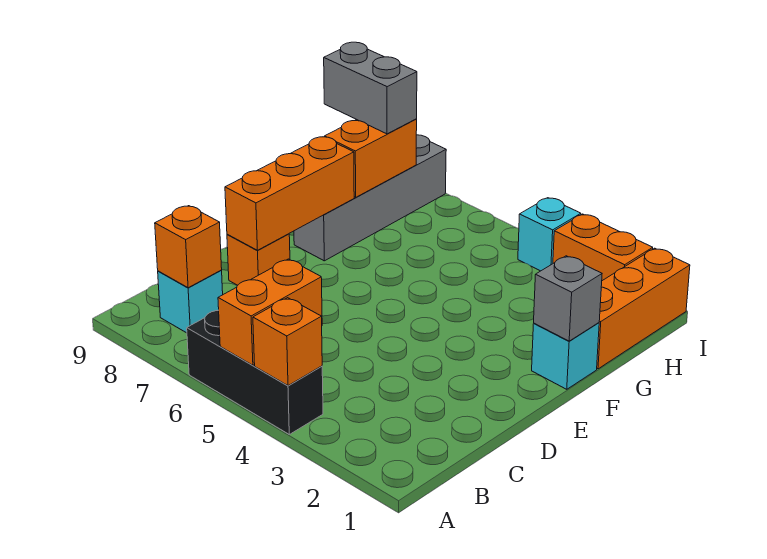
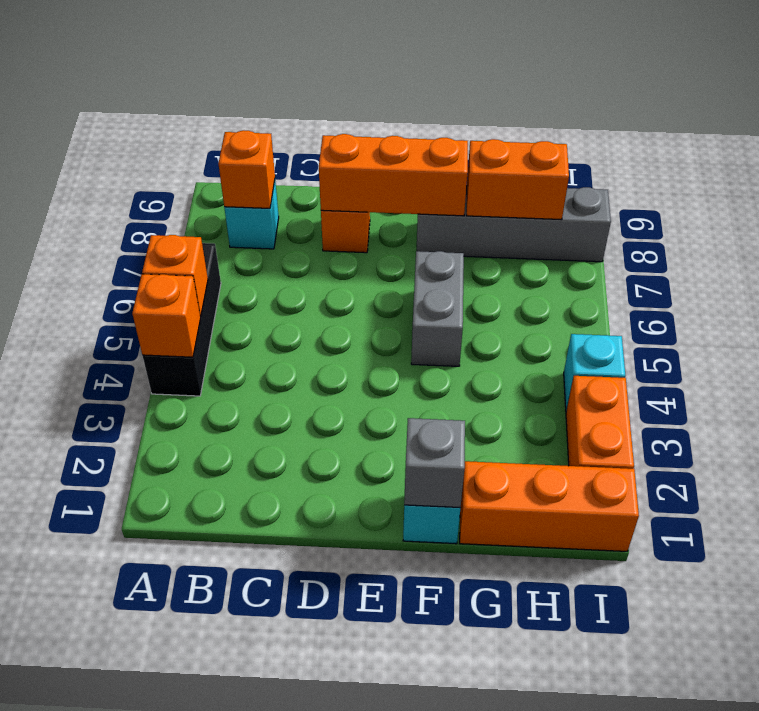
orange brick A5:B5 level 2 -> orange brick A5 level 2
grey brick H8:H9 level 3 -> grey brick F5:F6 level 1

